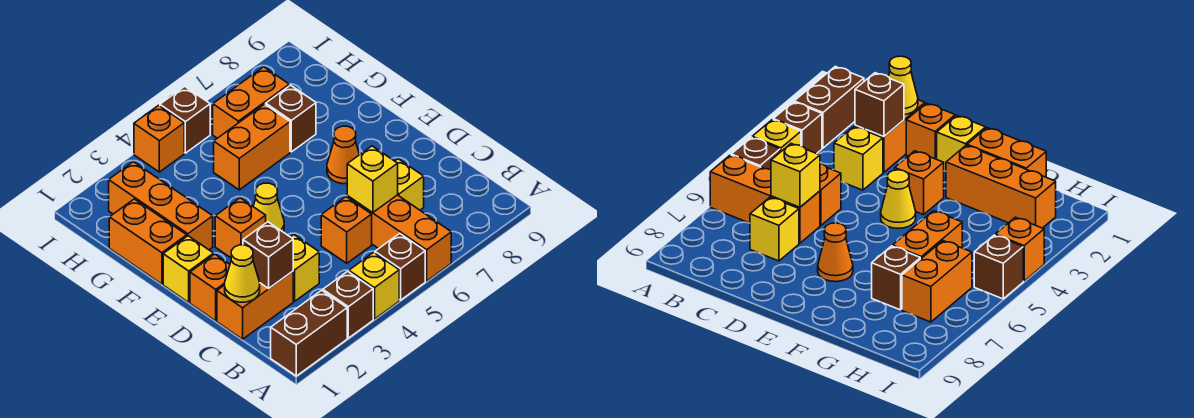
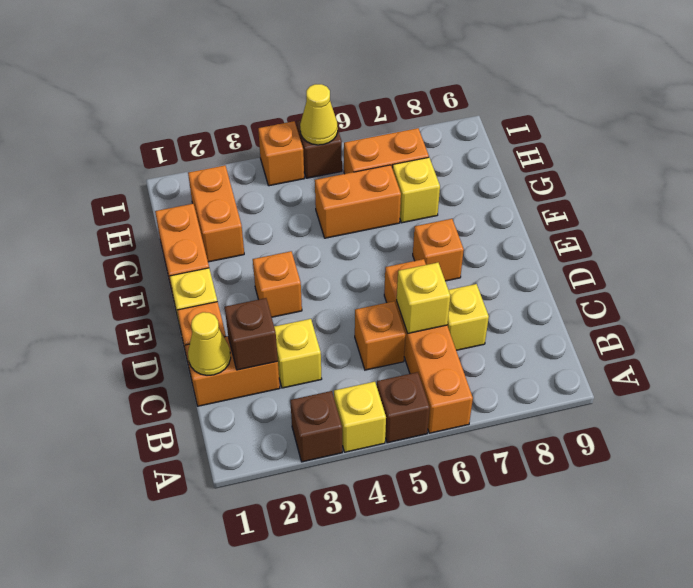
brown brick A1:A2 level 1 -> none
orange brick A6:C6 level 1 -> orange brick A6:D6 level 1
yellow cone E4 level 1 -> yellow cone I5 level 2
orange cone E7 level 1 -> orange brick E7 level 1
orange brick F2:H2 level 1 -> orange brick G2:H2 level 1
brown brick G7 level 1 -> yellow brick G7 level 1

